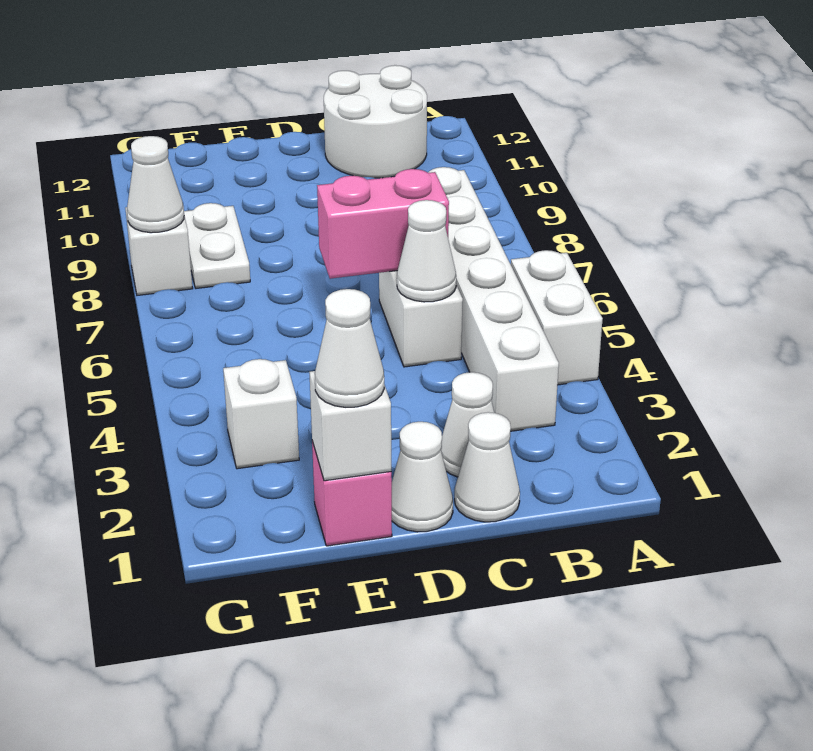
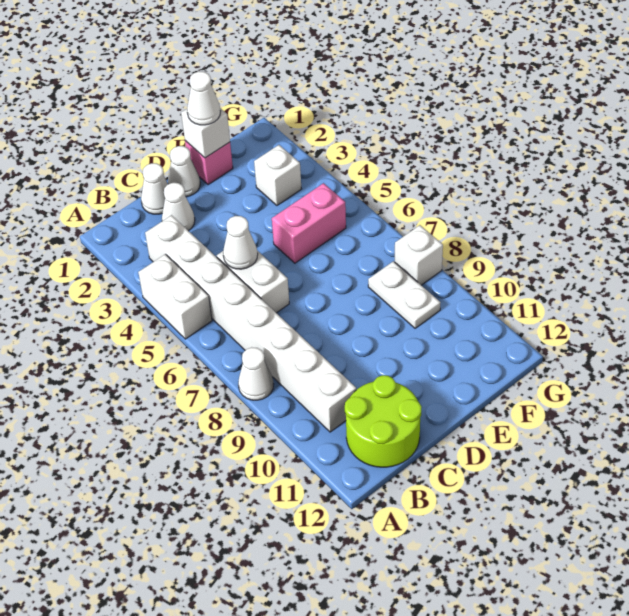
white brick B3:B8 level 1 -> white brick B3:B10 level 1
white round brick B11:C12 level 1 -> lime round brick B11:C12 level 1
pink brick C6:D6 level 2 -> pink brick E5:F5 level 1
white cone G8 level 2 -> white cone A8 level 1

